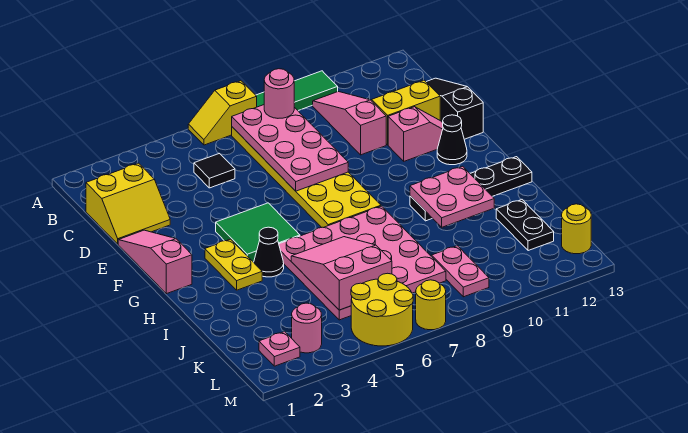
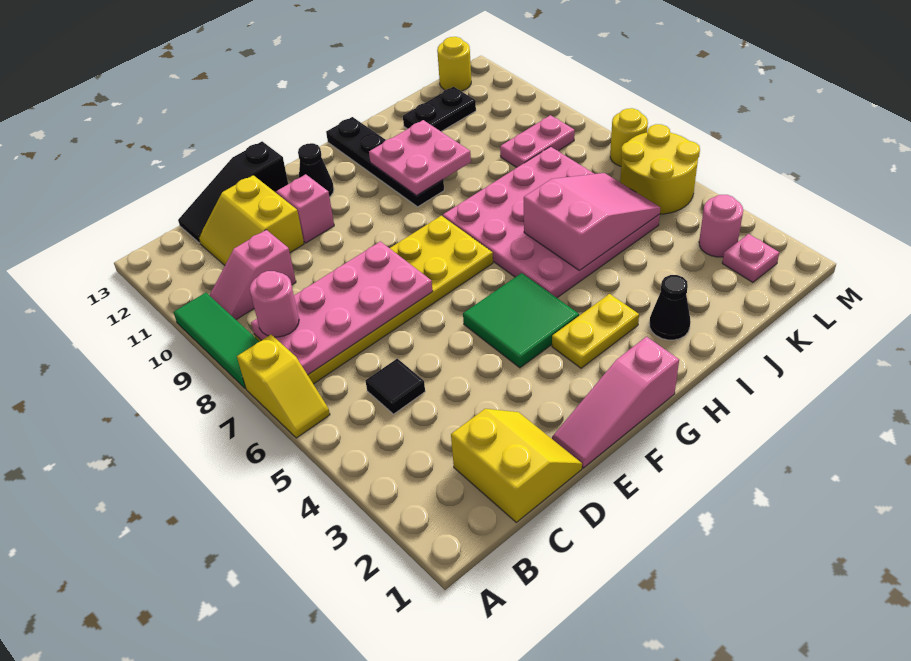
pink slope B10:D10 level 1 top D -> pink slope B10:C10 level 1 top C
black cone H4 level 1 -> black cone I2 level 1
pink slope I5:K6 level 2 top K -> pink slope I5:K6 level 2 top I

